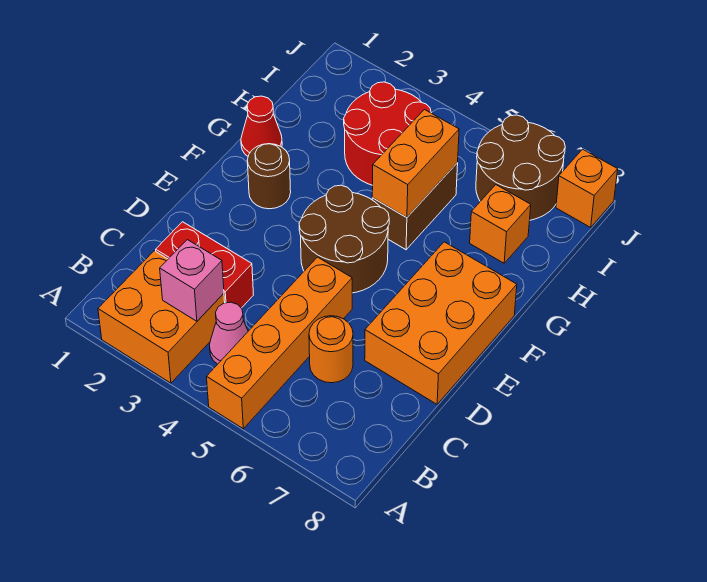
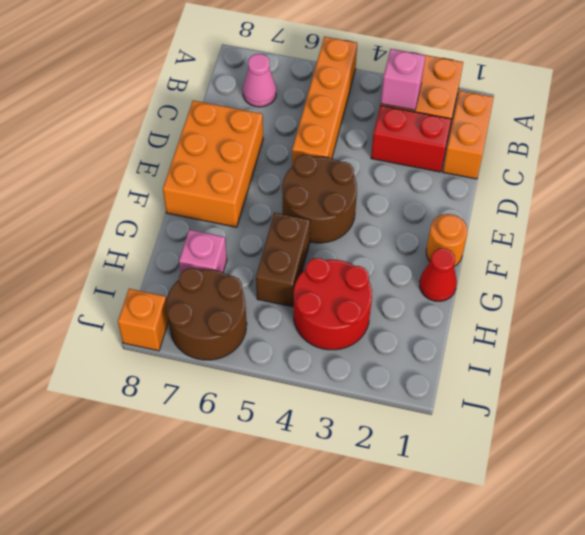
pink cone B4 level 1 -> pink cone B7 level 1
orange round brick C6 level 1 -> orange round brick F1 level 1
brown round brick F2 level 1 -> none
orange brick G5:H5 level 2 -> orange brick B1:C1 level 1
orange brick H7 level 1 -> pink brick H7 level 1

